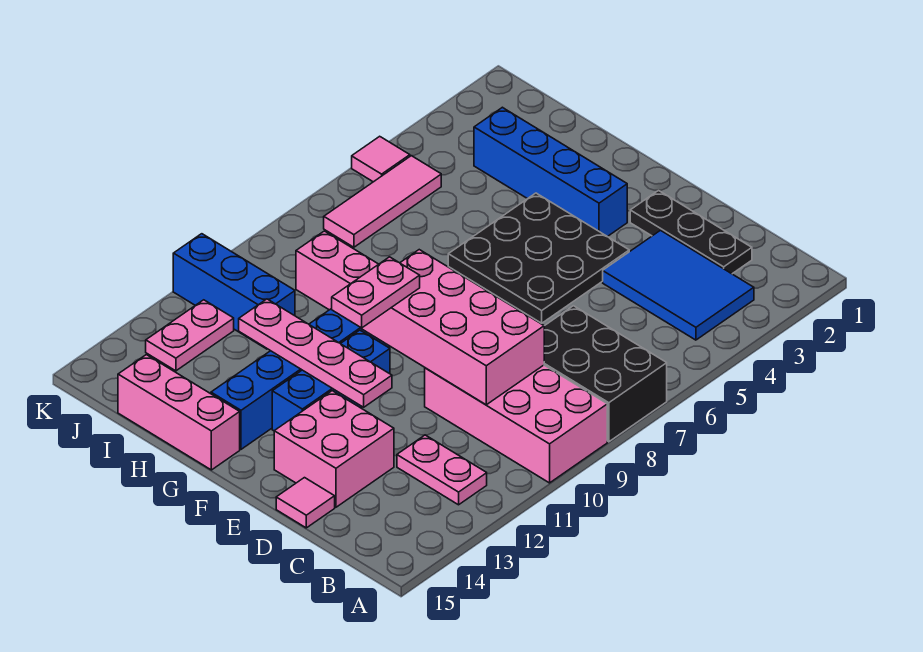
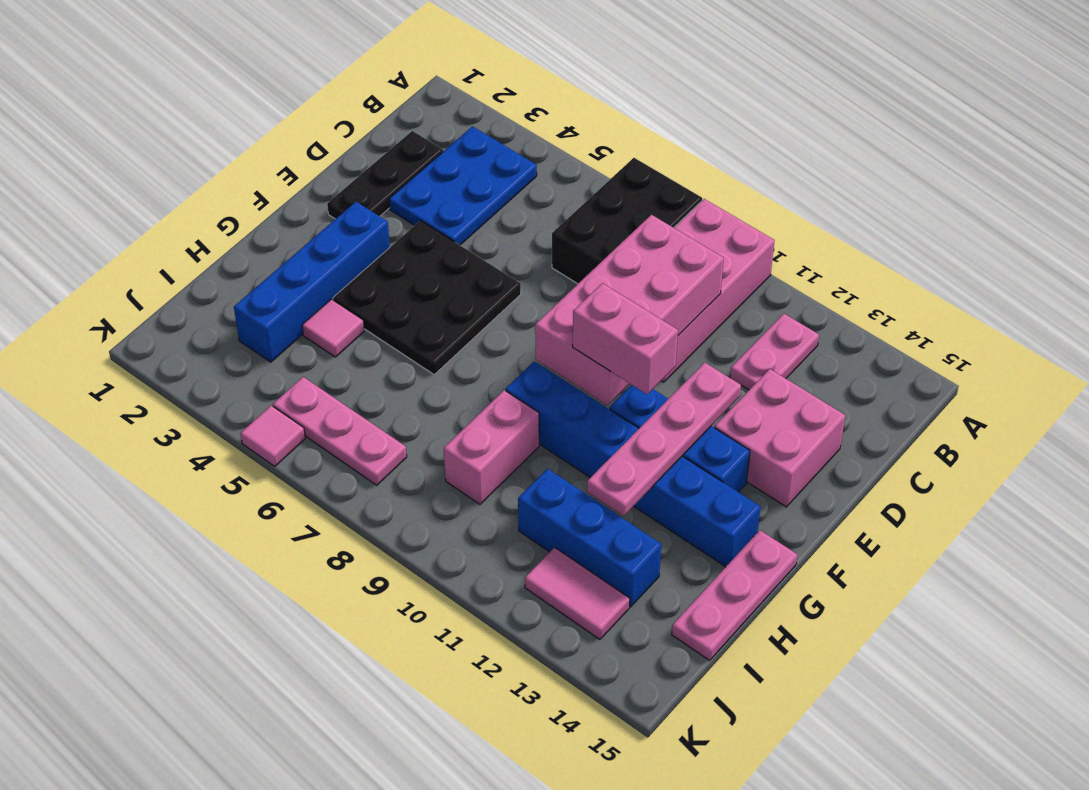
blue tile B3:D4 level 1 -> blue plate B3:D4 level 1
pink tile D15 level 1 -> pink tile H4 level 1
pink plate F10:F11 level 3 -> pink brick F10:F11 level 3
pink brick G15:I15 level 1 -> pink plate G15:I15 level 1
blue brick I11:K11 level 1 -> blue brick I11:I13 level 1
pink tile J5:J7 level 1 -> pink plate J5:J7 level 1
pink plate J12:J13 level 1 -> pink tile J12:J13 level 1

